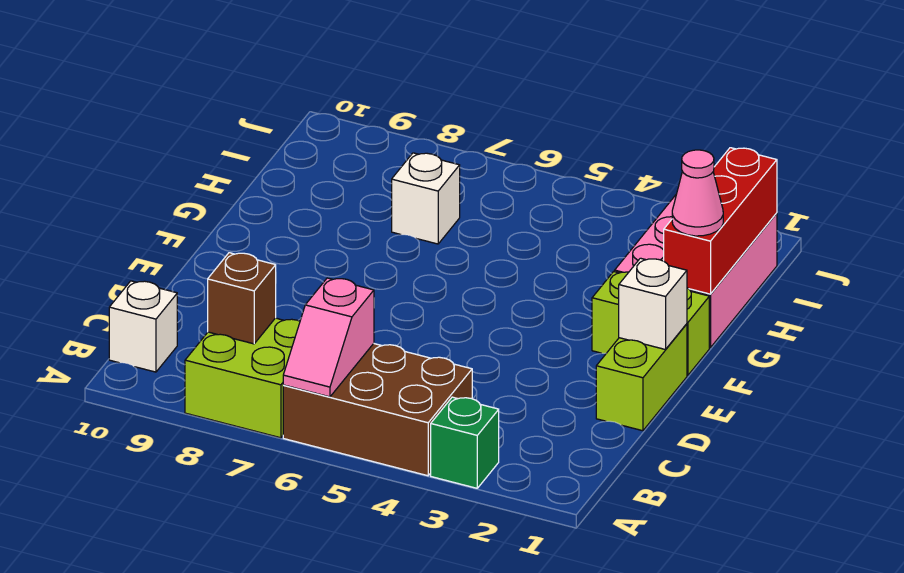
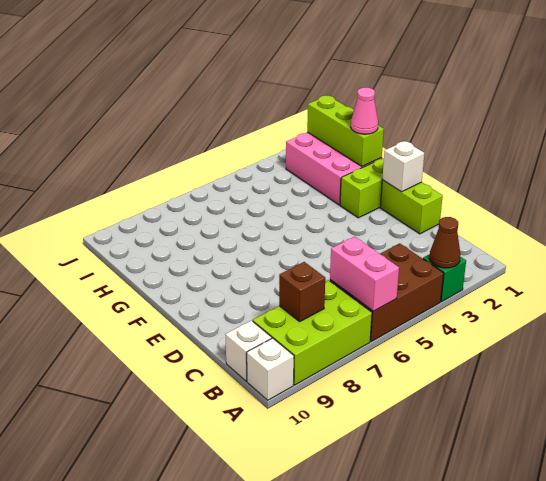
none -> brown cone A3 level 2
pink slope A6:B6 level 2 top B -> pink brick A6:B6 level 2
lime brick A7:B8 level 1 -> lime brick A7:B9 level 1
red brick G1:I1 level 2 -> lime brick G1:I1 level 2
white brick H7 level 1 -> white brick A10 level 1

